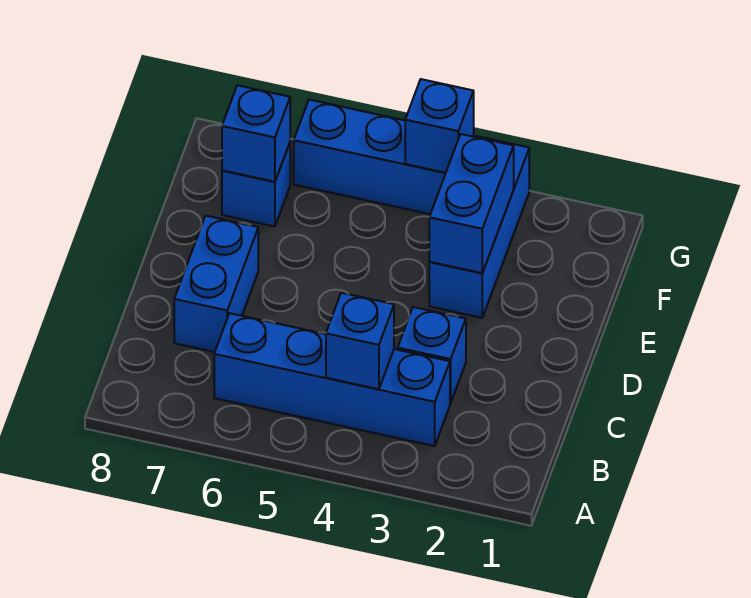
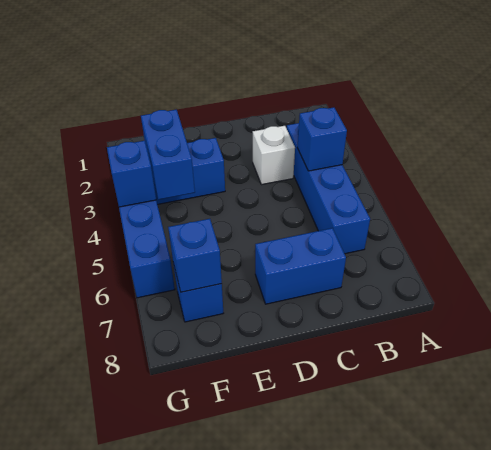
blue brick C3 level 1 -> white brick C3 level 1
blue brick E3:F3 level 2 -> blue brick F3:F4 level 2

